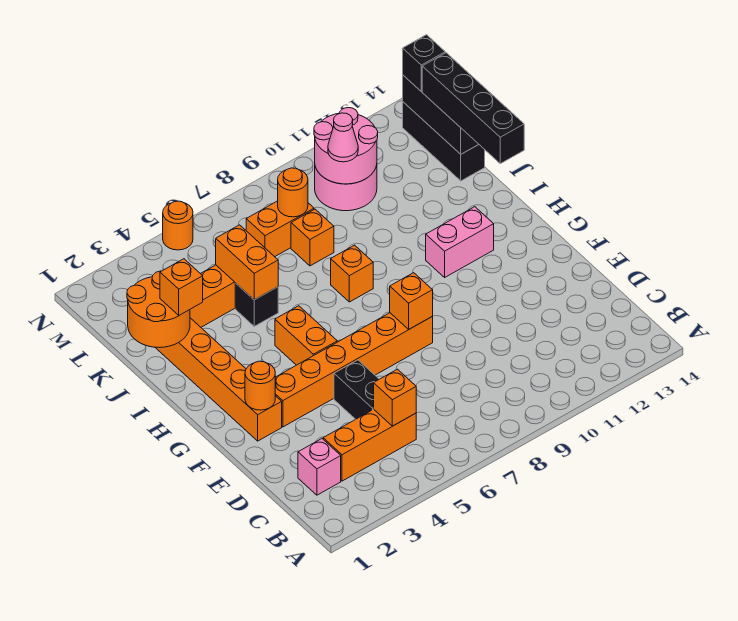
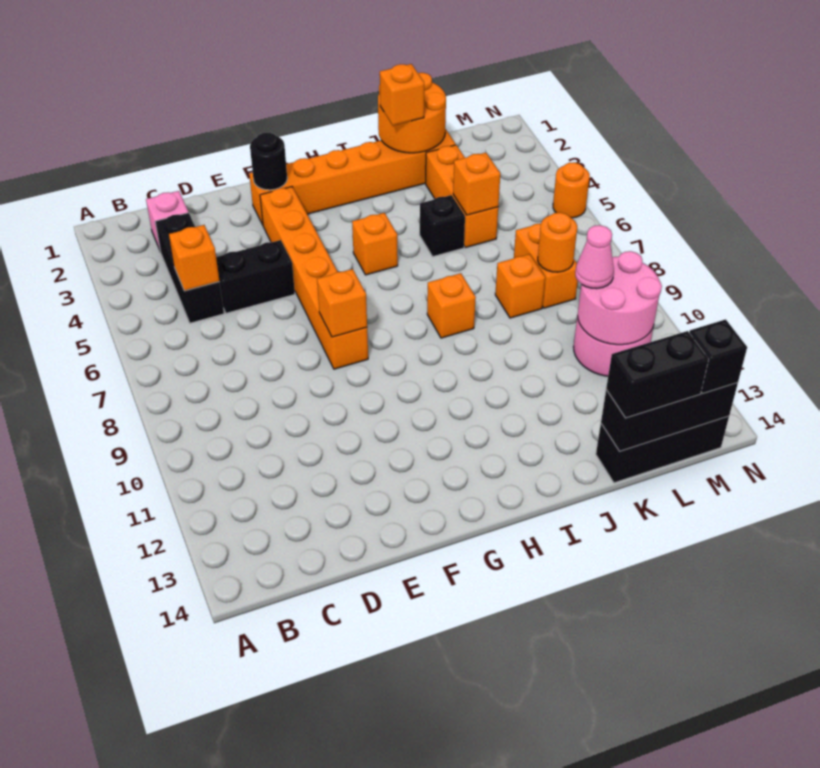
orange brick C3:C5 level 1 -> black brick C3:C5 level 1
orange round brick F2 level 2 -> black round brick F2 level 2
orange brick G5:H5 level 1 -> orange brick H5 level 1
pink brick H11:H12 level 1 -> none
black brick I14:L14 level 3 -> black brick K14:L14 level 3
orange brick J5:K5 level 2 -> orange brick K5 level 2

